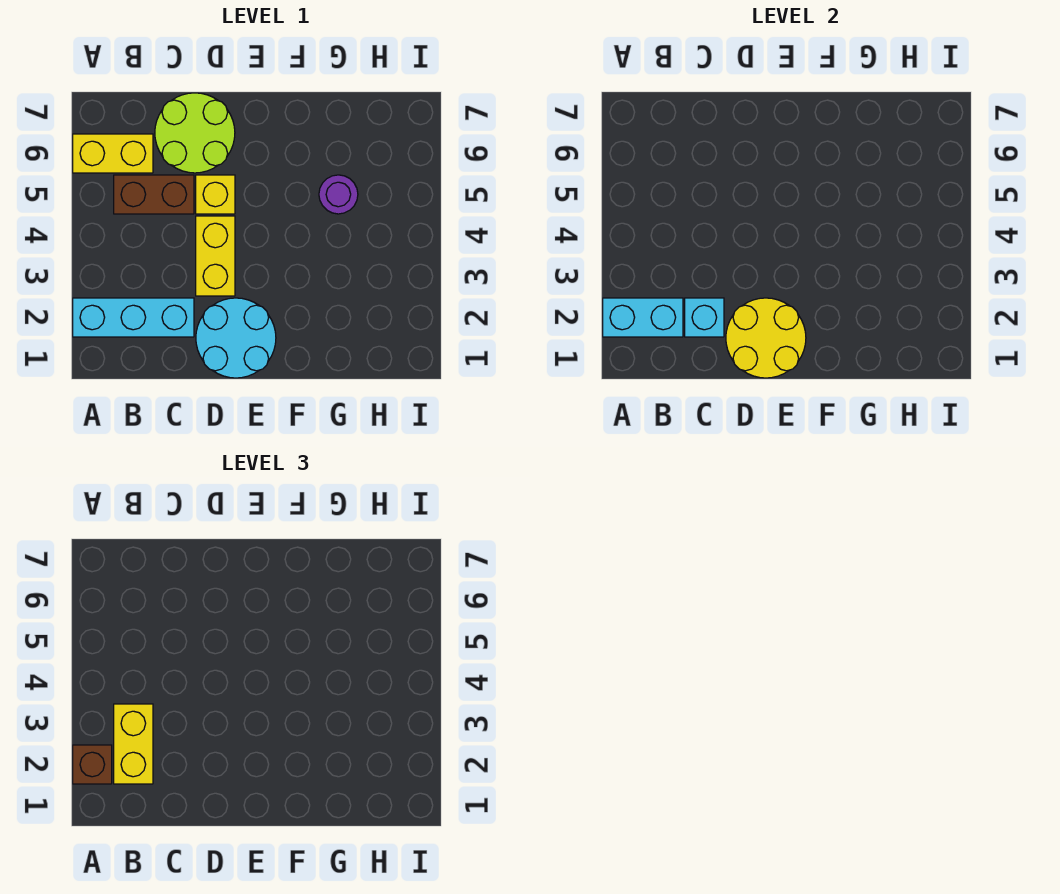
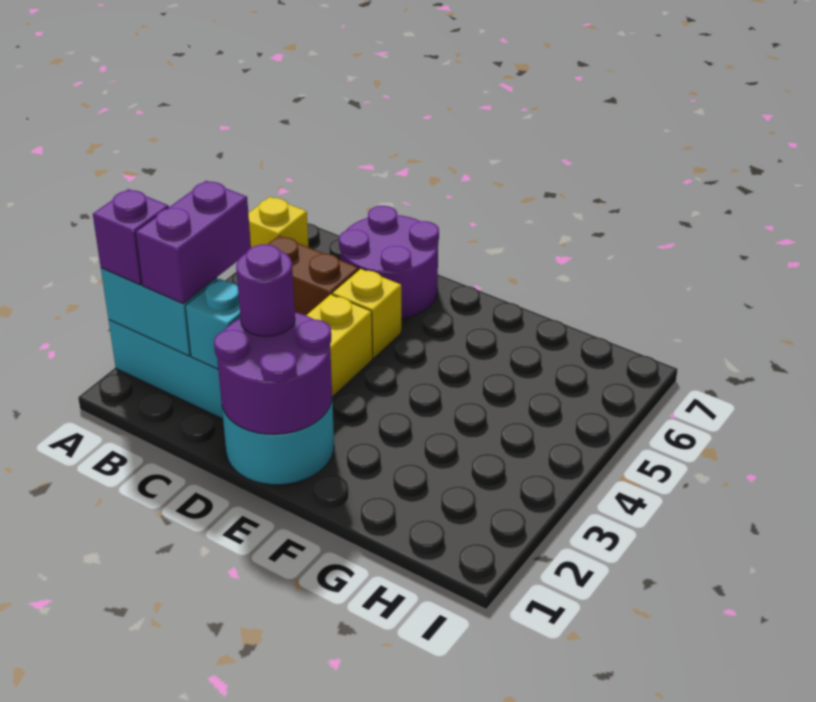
brown brick A2 level 3 -> purple brick A2 level 3
yellow brick A6:B6 level 1 -> yellow brick A6 level 1
yellow brick B2:B3 level 3 -> purple brick B2:B3 level 3
lime round brick C6:D7 level 1 -> purple round brick C6:D7 level 1
yellow round brick D1:E2 level 2 -> purple round brick D1:E2 level 2
purple round brick G5 level 1 -> purple round brick D2 level 3

